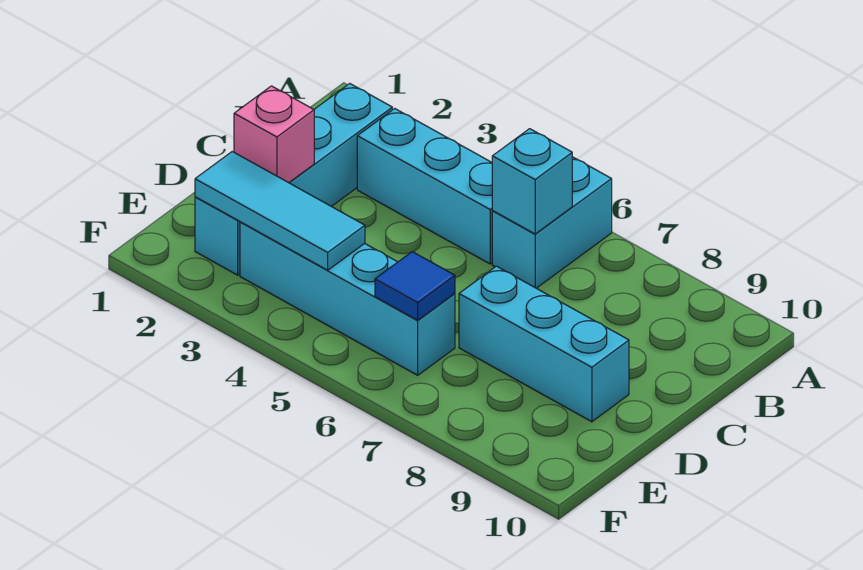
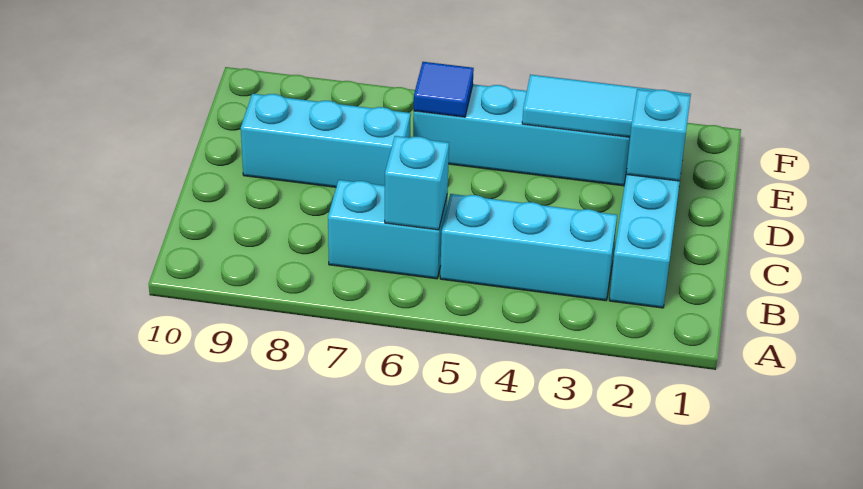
cyan brick A6:B6 level 1 -> cyan brick B6:B7 level 1
pink brick D2 level 2 -> cyan brick D2 level 2

